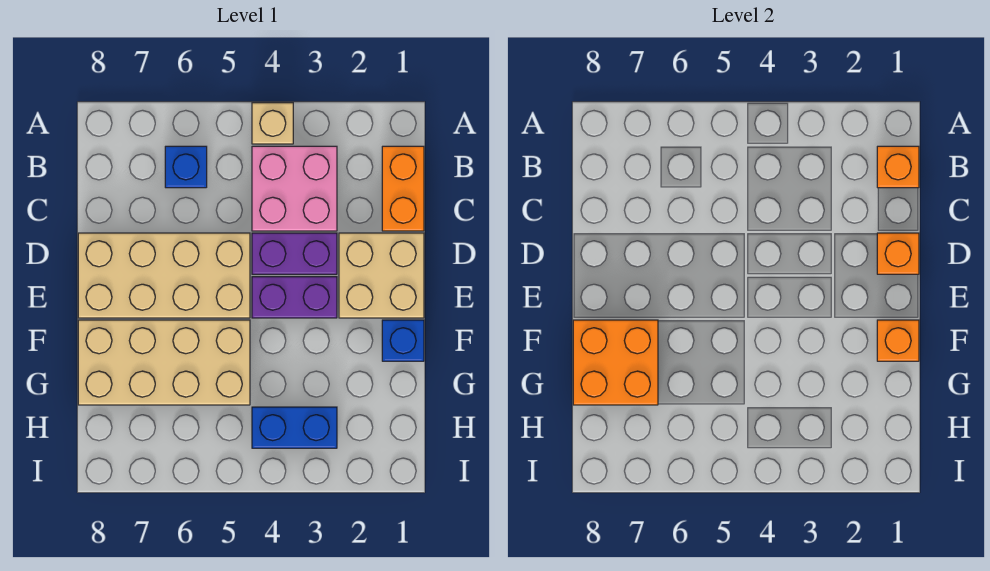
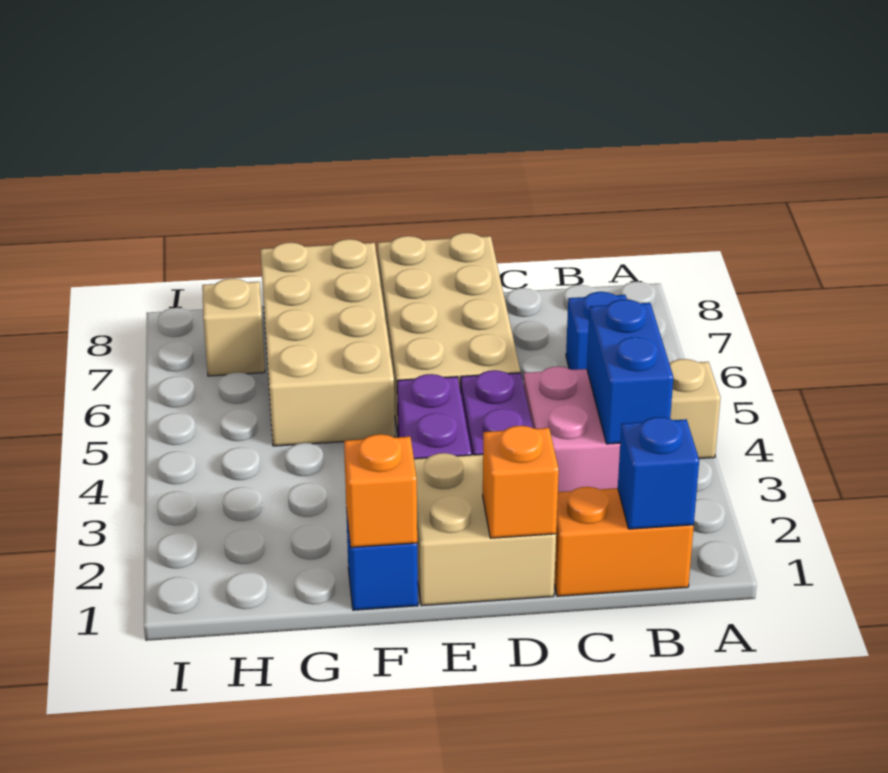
orange brick B1 level 2 -> blue brick B1 level 2
orange brick F7:G8 level 2 -> none
blue brick H3:H4 level 1 -> blue brick B3:B4 level 2
none -> tan brick H7 level 1

